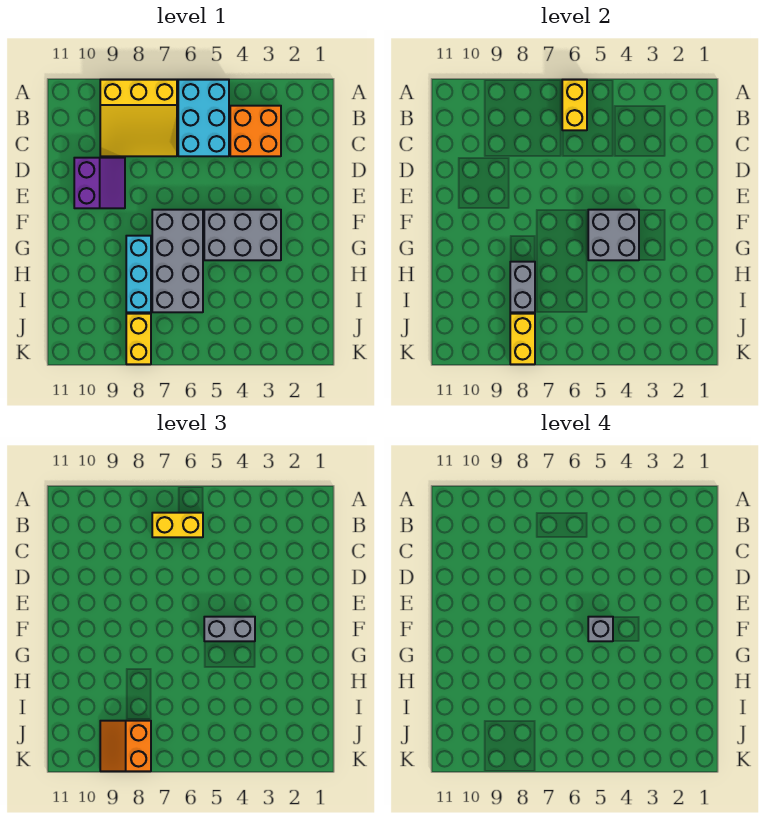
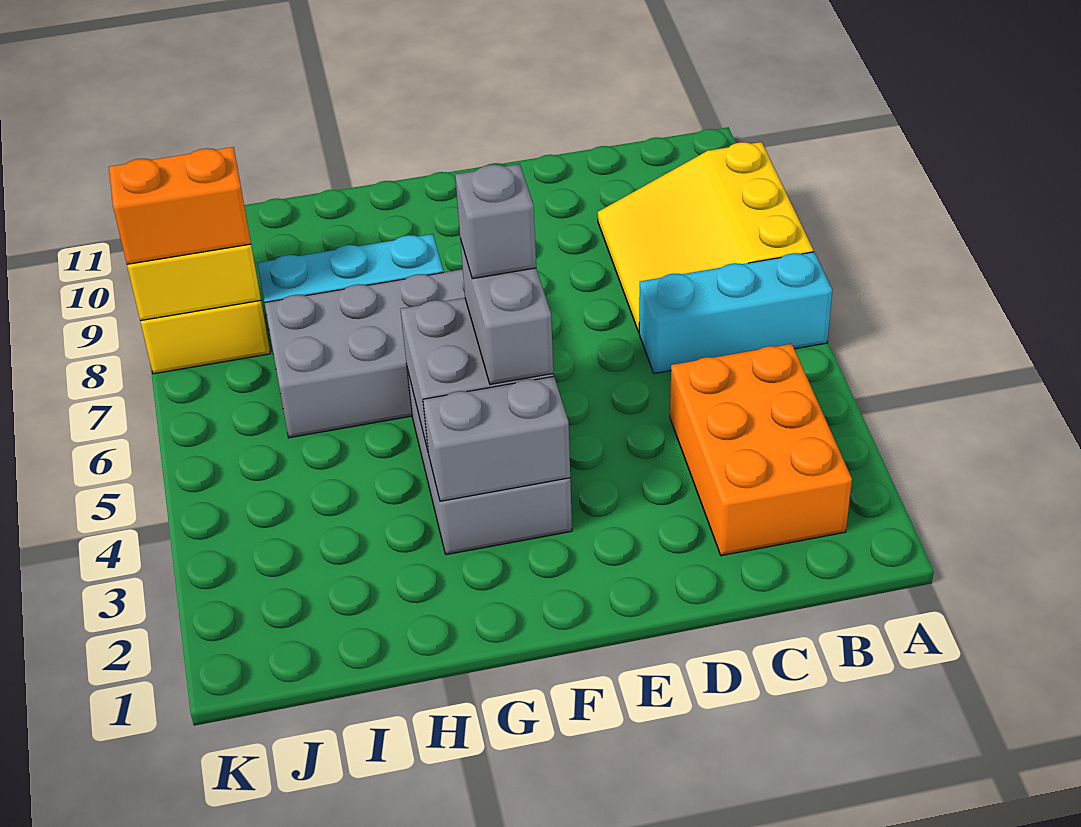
cyan brick A5:C6 level 1 -> cyan brick A6:C6 level 1
yellow brick A6:B6 level 2 -> none
orange brick B3:C4 level 1 -> orange brick B2:C4 level 1
yellow brick B6:B7 level 3 -> none
purple slope D9:E10 level 1 top 10 -> none
grey brick H8:I8 level 2 -> grey brick F3:G3 level 2

